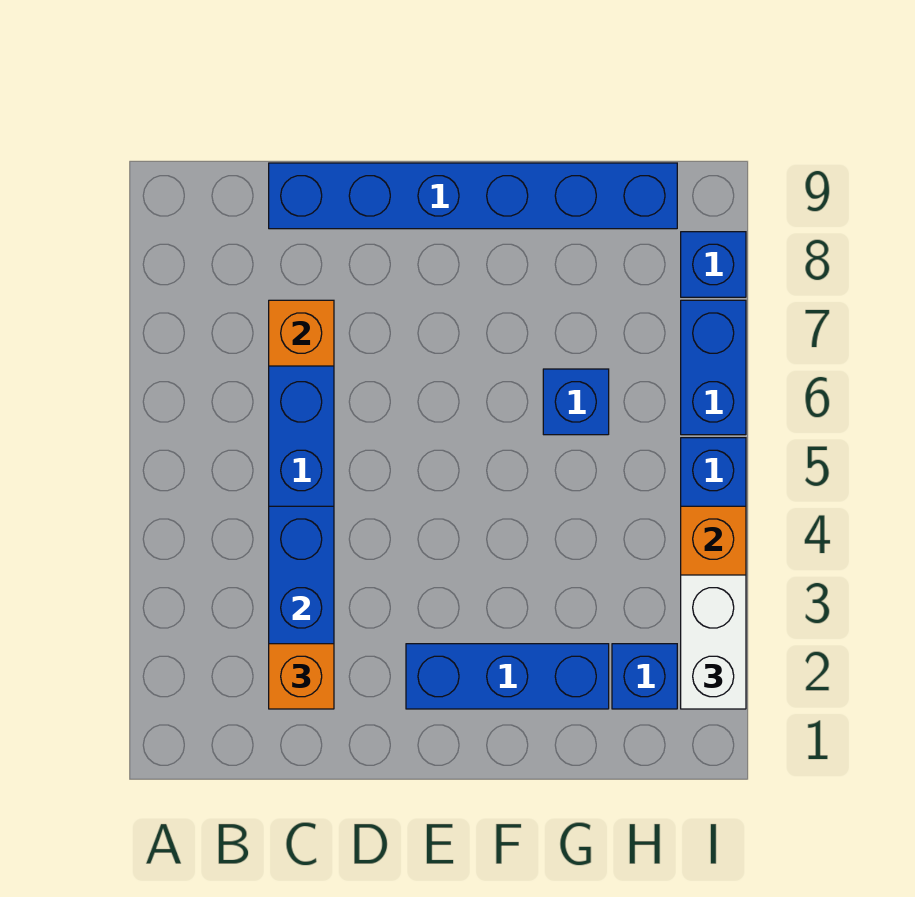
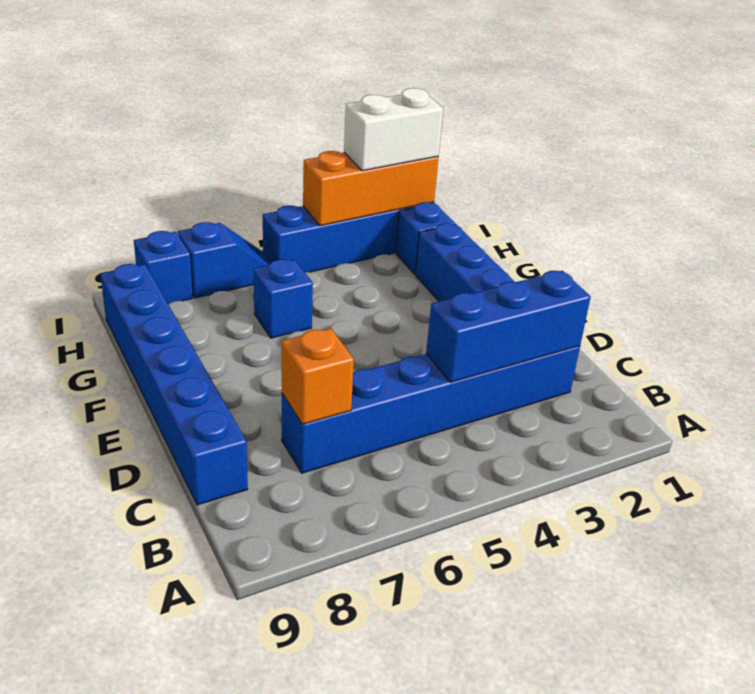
orange brick C2 level 3 -> none
blue brick I6:I7 level 1 -> blue slope I6:I7 level 1 top 7

